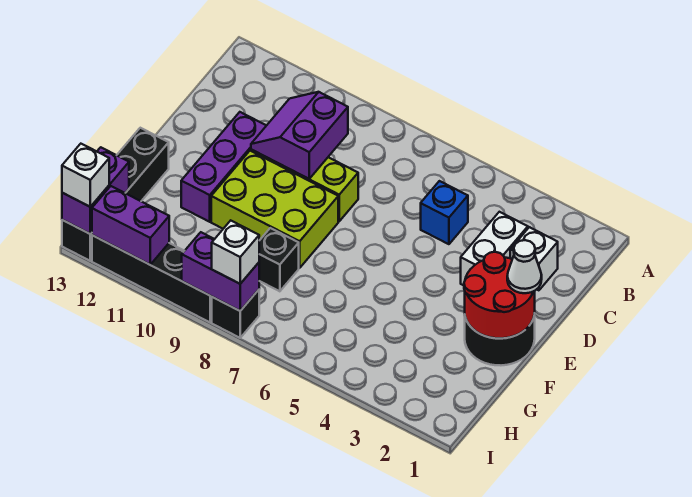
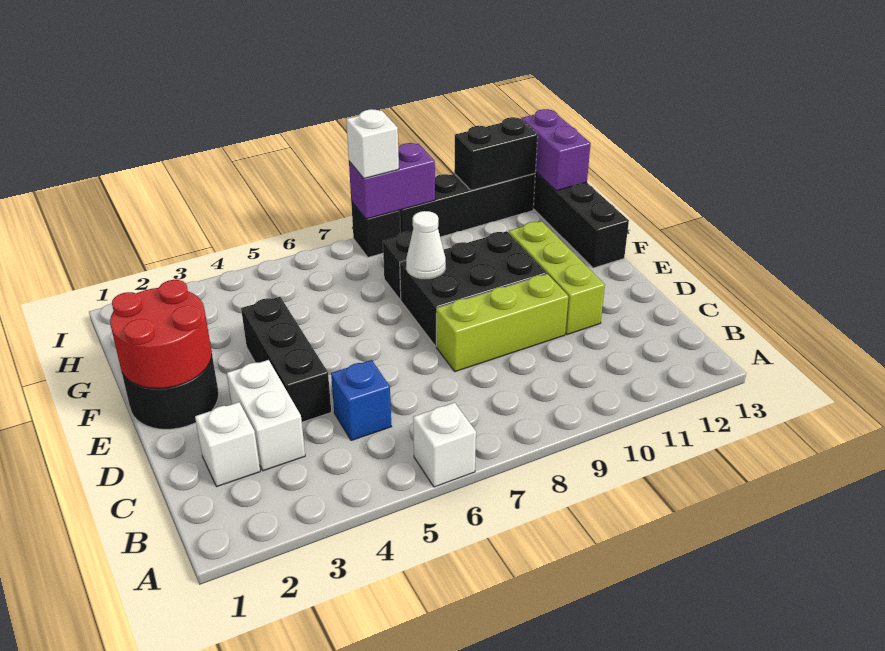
purple slope C9:D10 level 2 top 9 -> none
none -> black brick D4:F4 level 1
purple brick D11:F11 level 1 -> lime brick D11:F11 level 1
white cone E1 level 3 -> white cone F8 level 2
lime brick E8:F10 level 1 -> black brick E8:F10 level 1
purple brick I11:I12 level 2 -> black brick I11:I12 level 2
white brick I13 level 3 -> white brick A6 level 1

